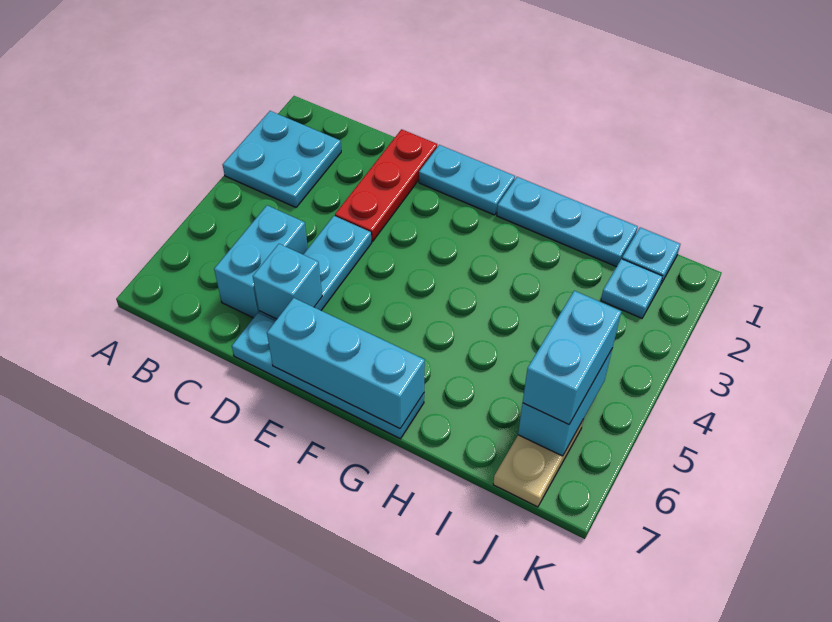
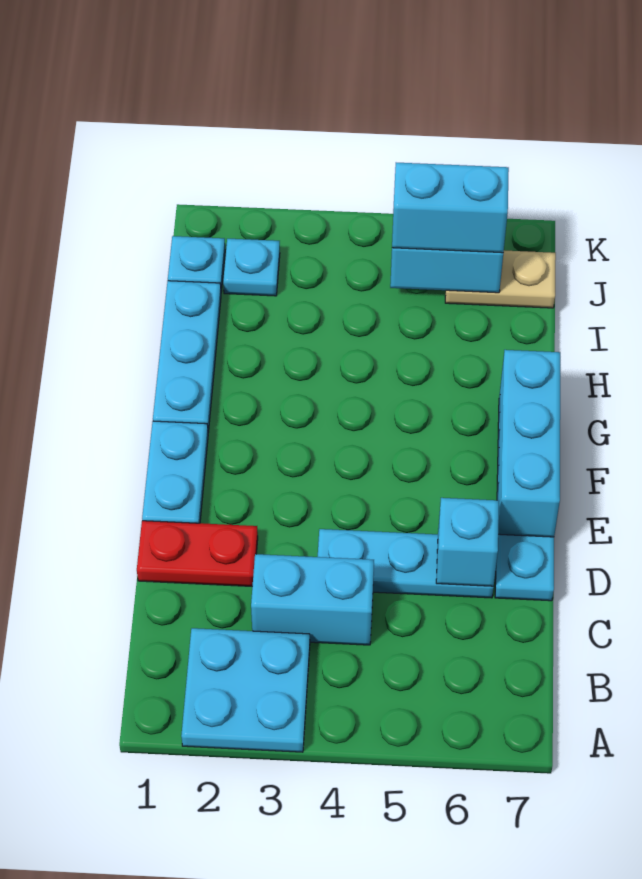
cyan brick C5:C6 level 1 -> cyan brick C3:C4 level 1
red plate D1:D3 level 1 -> red plate D1:D2 level 1

